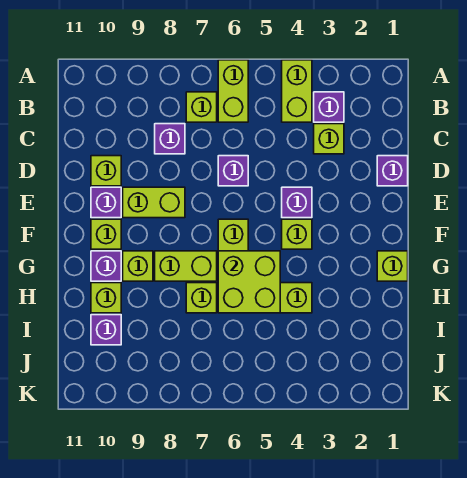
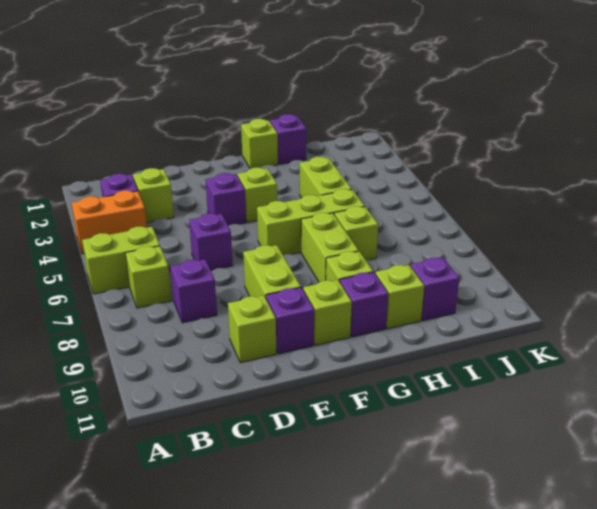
lime brick A4:B4 level 1 -> orange brick A4:B4 level 1
purple brick D1 level 1 -> purple brick H1 level 1
lime brick G5:H6 level 2 -> none

